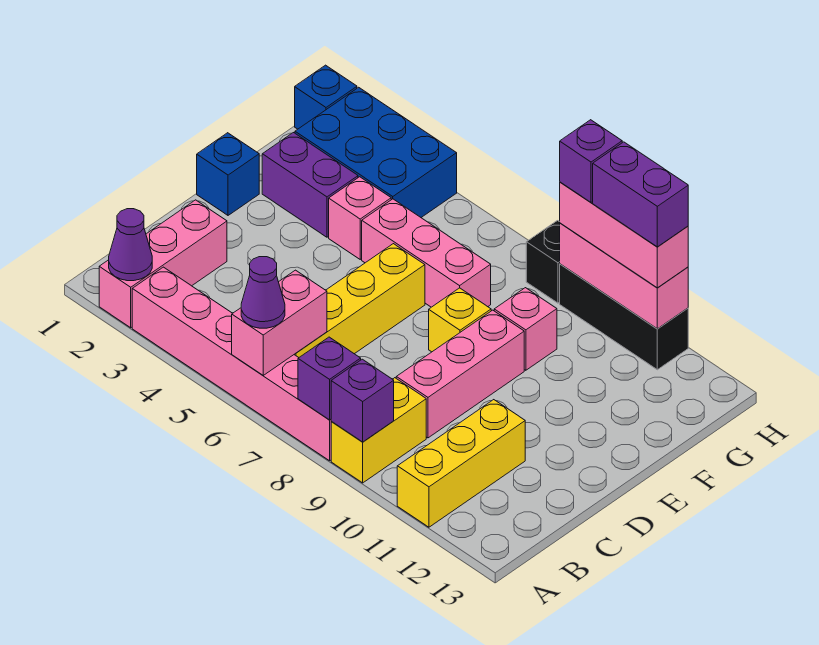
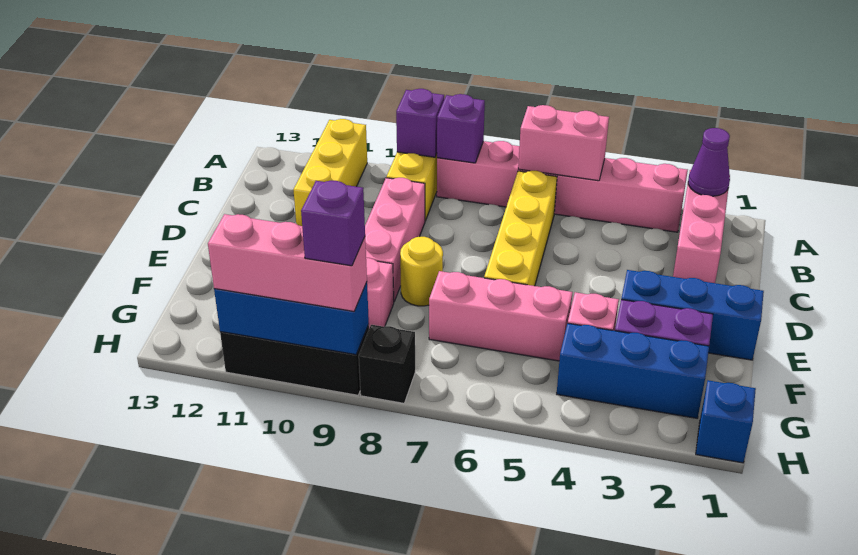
pink brick A6:B6 level 2 -> pink brick A5:A6 level 2
purple cone A6 level 3 -> none
blue brick E1 level 1 -> blue brick E1:E3 level 1
yellow brick E8 level 1 -> yellow round brick E8 level 1
blue brick G2:H4 level 1 -> blue brick G2:G4 level 1
pink brick H9:H11 level 2 -> blue brick H9:H11 level 2
purple brick H10:H11 level 4 -> none

